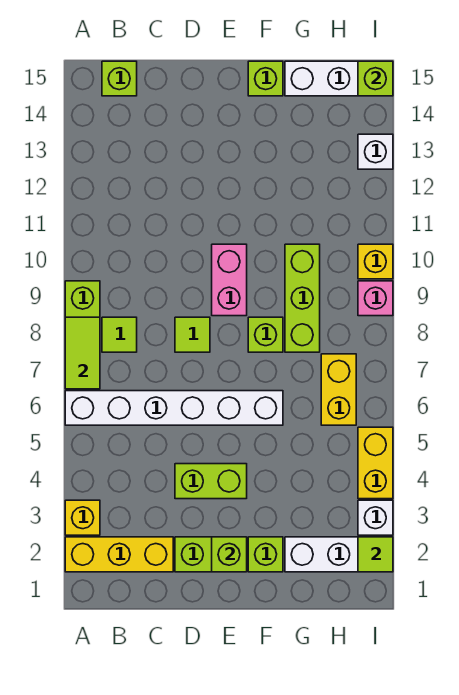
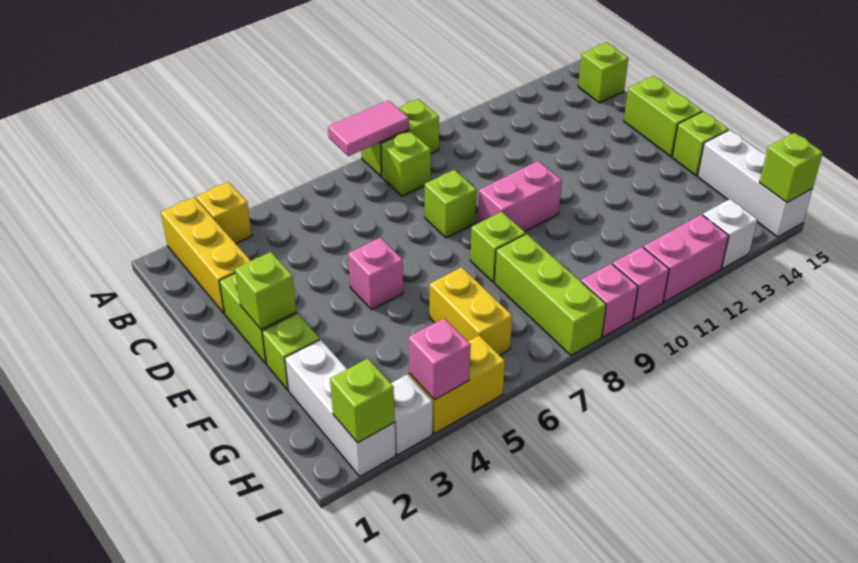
white brick A6:F6 level 1 -> none
lime tile A7:A8 level 2 -> pink tile A7:A8 level 2
lime tile B8 level 1 -> lime brick B8 level 1
lime brick D4:E4 level 1 -> lime brick D15:E15 level 1
lime tile D8 level 1 -> lime brick D8 level 1
none -> pink brick E5 level 1
lime brick G8:G10 level 1 -> lime brick G8:I8 level 1
yellow brick H6:H7 level 1 -> yellow brick G6:H6 level 1
lime tile I2 level 2 -> lime brick I2 level 2
none -> pink brick I4 level 2
yellow brick I10 level 1 -> pink brick I10 level 1
none -> pink brick I11:I12 level 1

